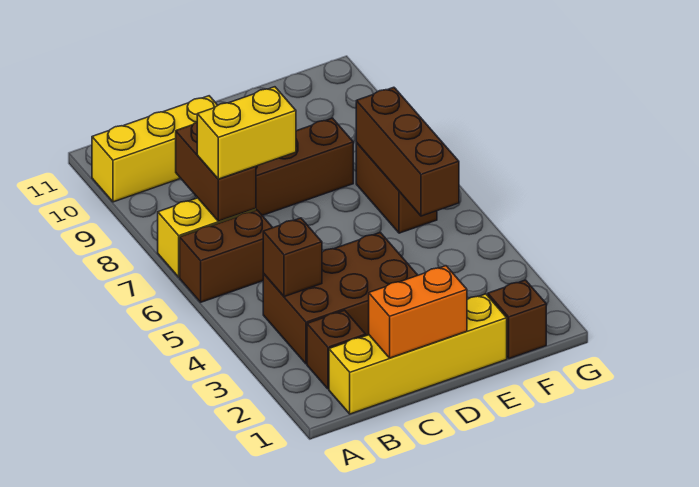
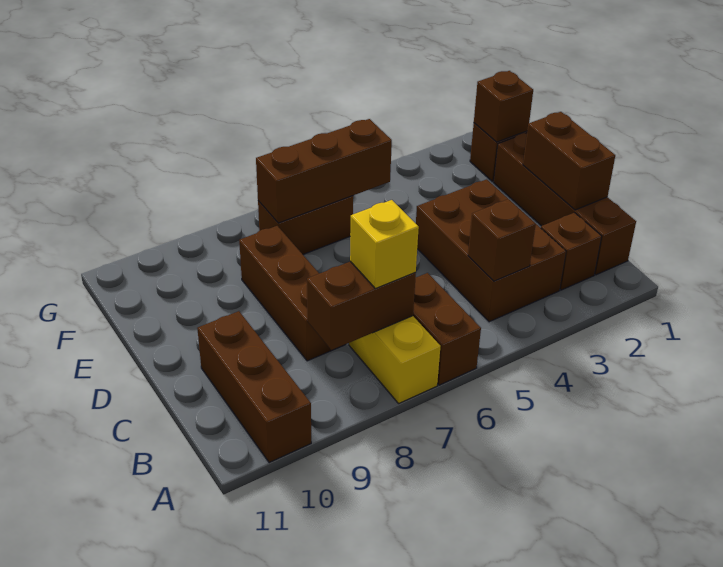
yellow brick A10:C10 level 1 -> brown brick A10:C10 level 1
yellow brick B1:E1 level 1 -> brown brick B1:E1 level 1
yellow brick B7:C7 level 3 -> yellow brick B7 level 3
orange brick C1:D1 level 2 -> brown brick C1:D1 level 2
none -> brown brick F1 level 2

